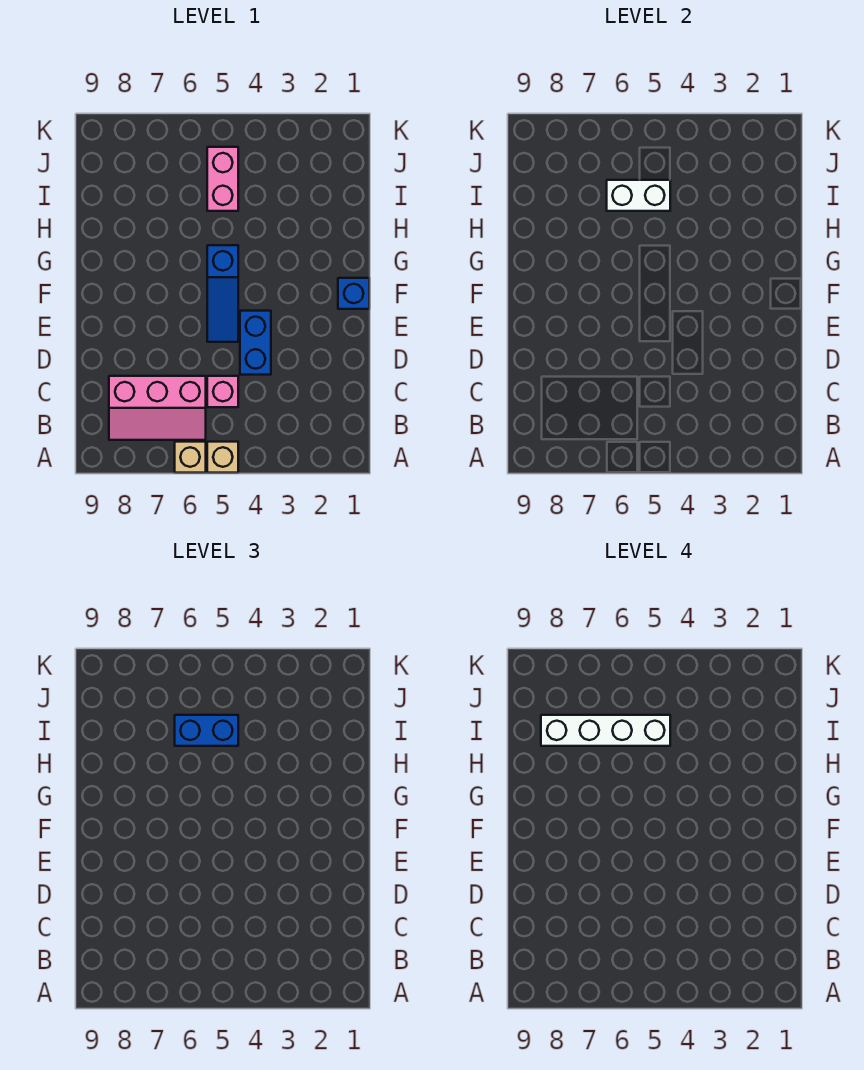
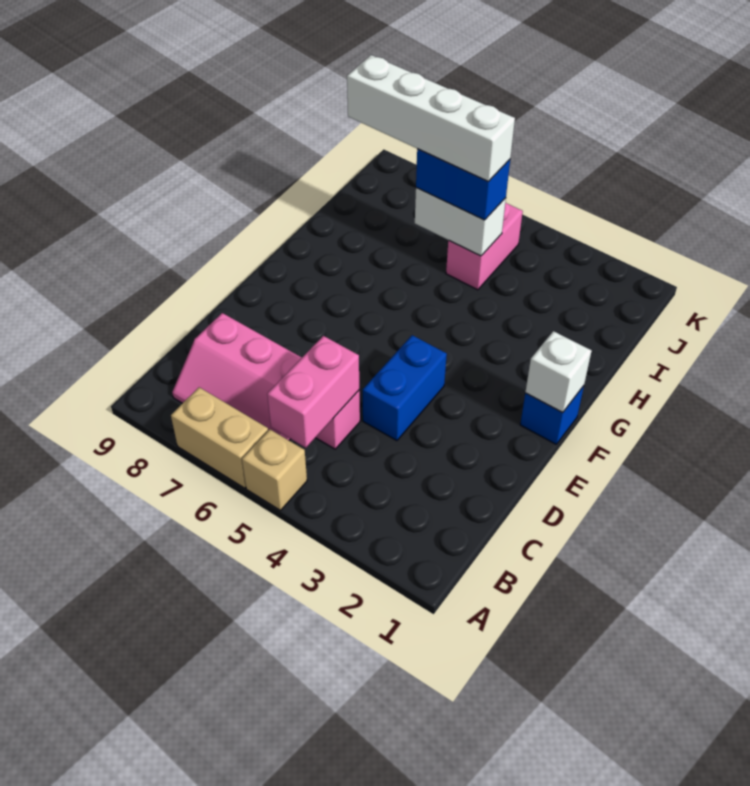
tan brick A6 level 1 -> tan brick A6:A7 level 1
none -> pink brick B5:C5 level 2
blue slope E5:G5 level 1 top G -> none
none -> white brick F1 level 2

